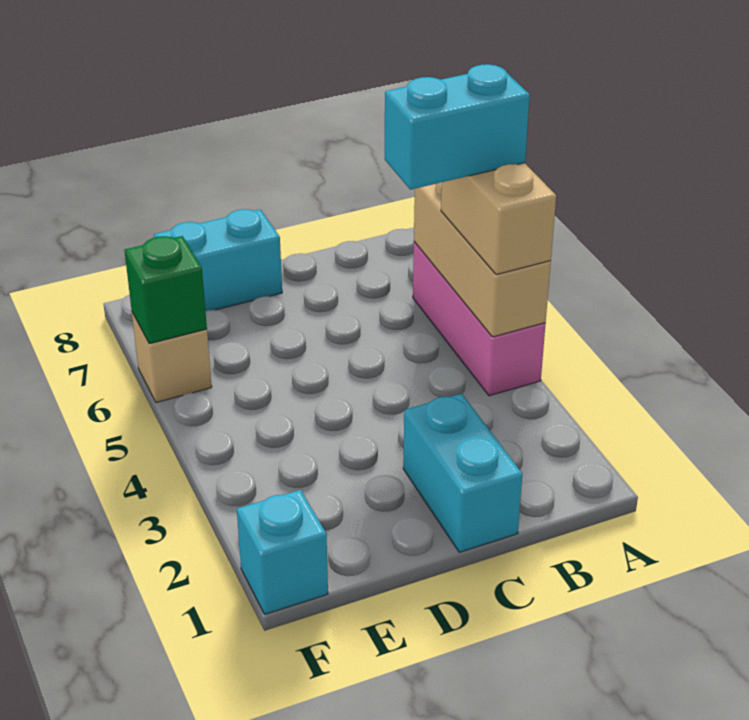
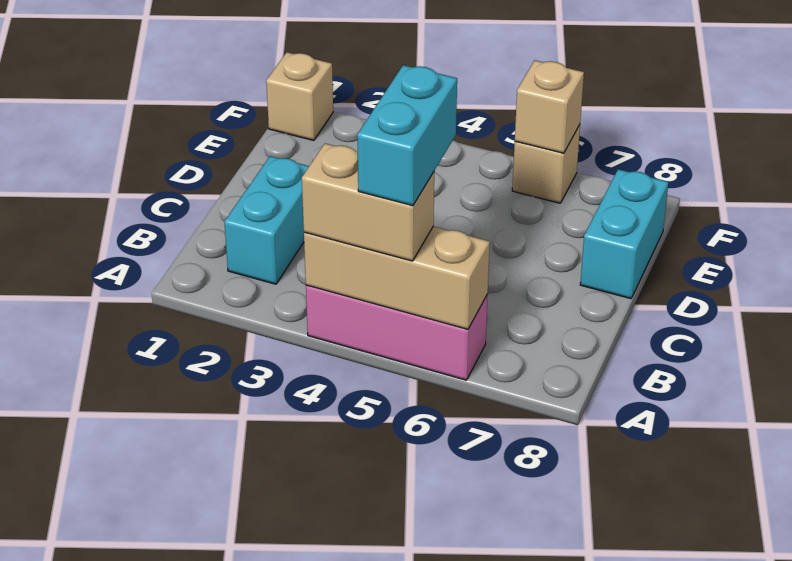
cyan brick C1:C2 level 1 -> cyan brick B2:C2 level 1
cyan brick F1 level 1 -> tan brick F1 level 1
green brick F6 level 2 -> tan brick F6 level 2

